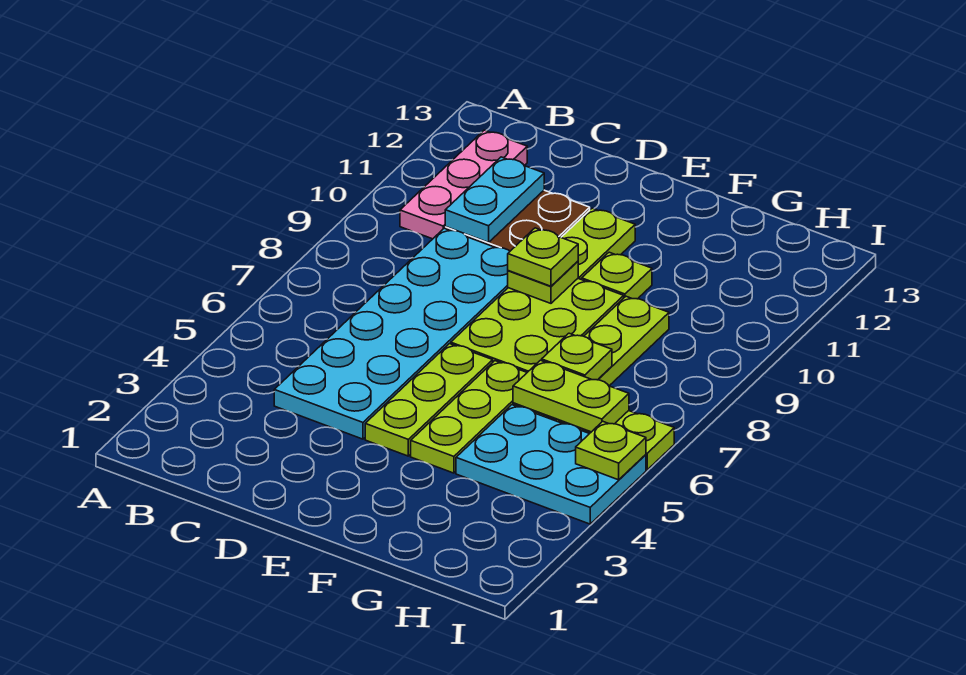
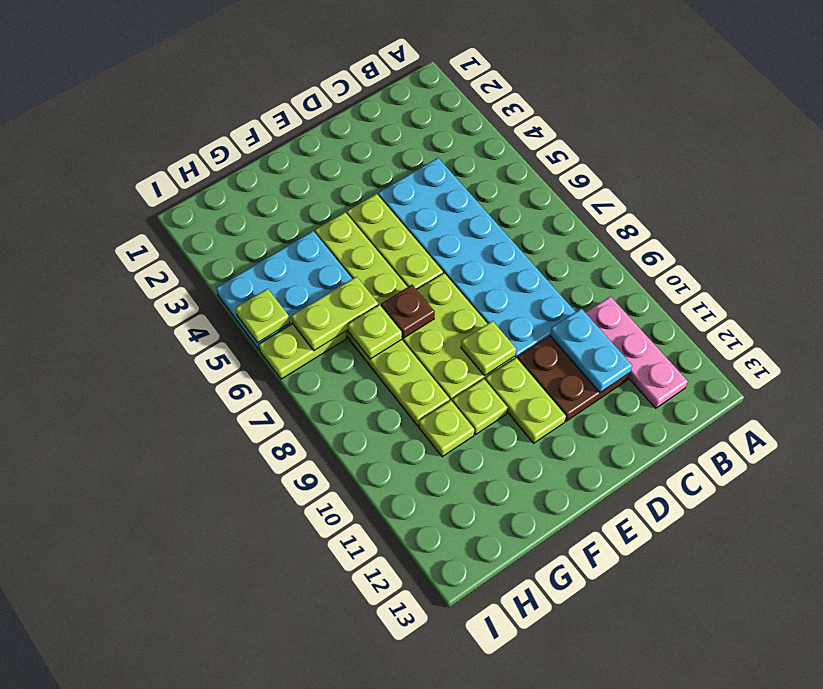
lime plate E9 level 3 -> lime plate G10 level 1
none -> brown plate F7 level 2

